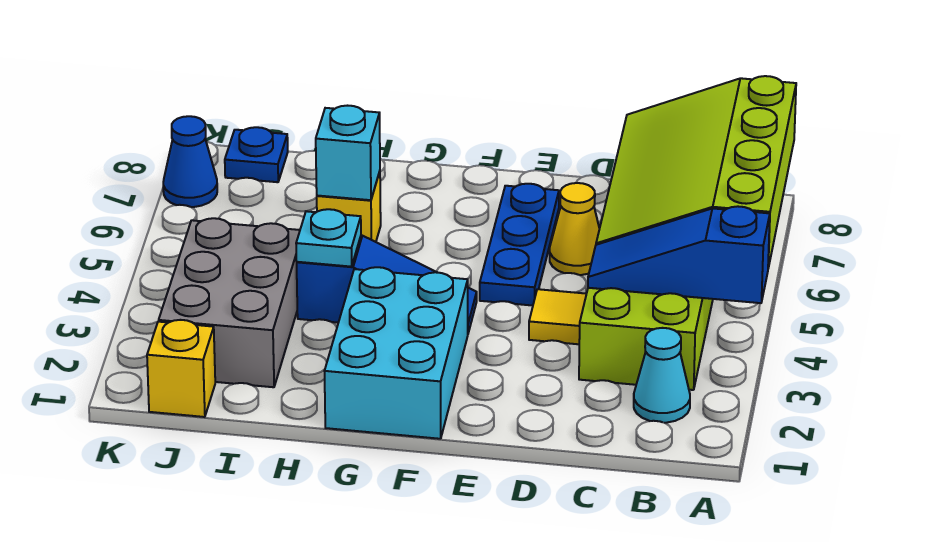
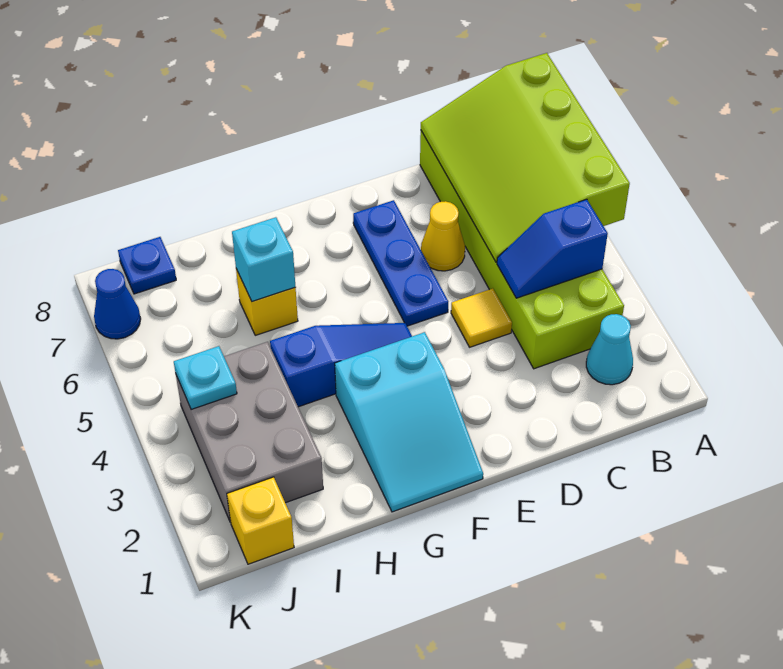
blue slope A4:C4 level 2 top A -> blue slope B4:C4 level 2 top B
cyan brick F1:G3 level 1 -> cyan slope F1:G3 level 1 top 3
cyan plate H4 level 2 -> cyan plate J4 level 2

